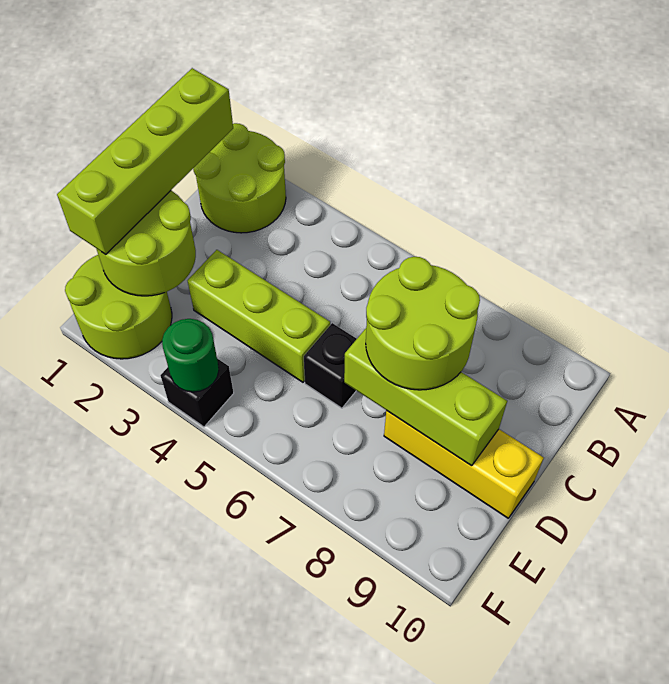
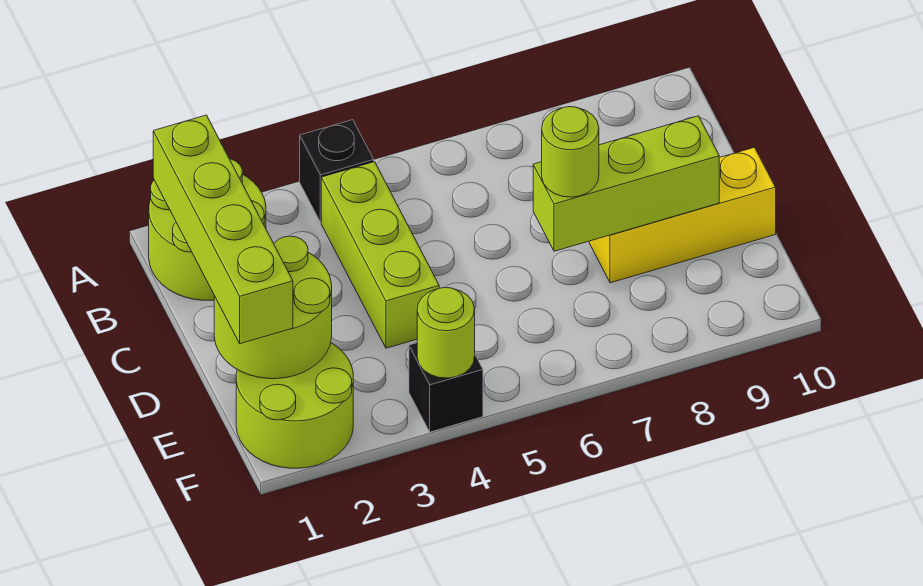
lime round brick C7:D8 level 3 -> lime round brick D7 level 3
lime brick D3:D5 level 1 -> lime brick B4:D4 level 1
black brick D6 level 1 -> black brick A4 level 1
green round brick F4 level 2 -> lime round brick F4 level 2

